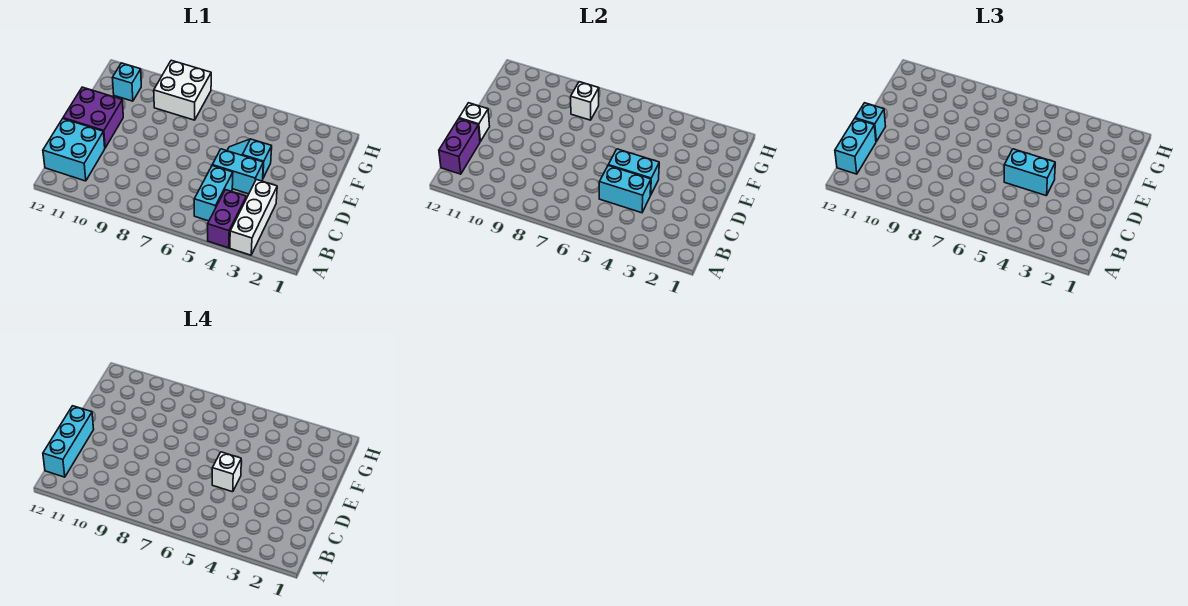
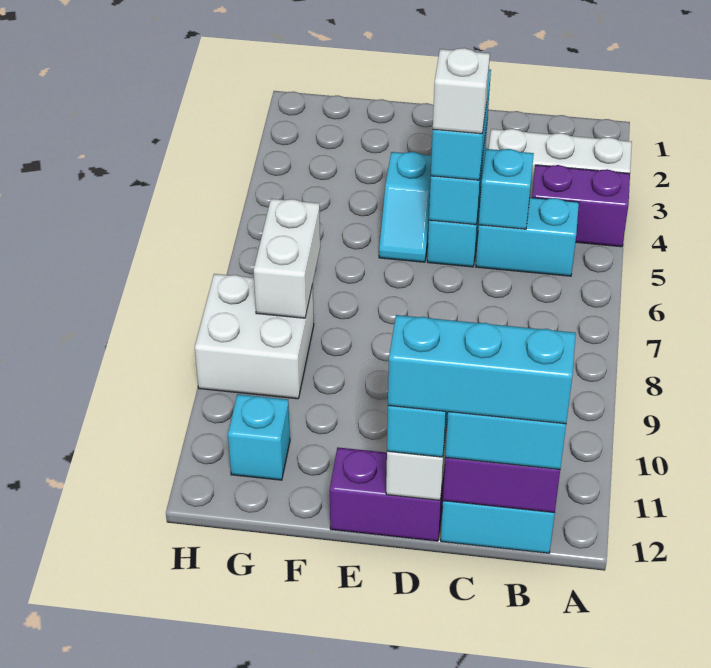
cyan brick C4:C5 level 2 -> cyan brick C5 level 2
purple brick D11:E12 level 1 -> purple brick D12:E12 level 1
white brick G8 level 2 -> white brick G7:G8 level 2

